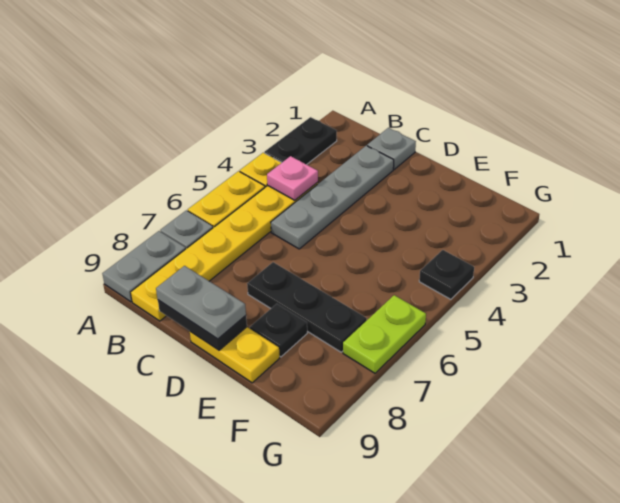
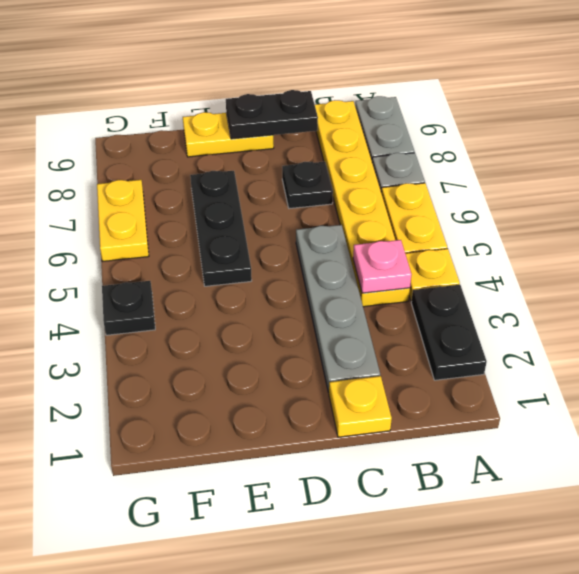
grey plate C1 level 1 -> yellow plate C1 level 1
grey plate C9:D9 level 3 -> none
black plate D7:F7 level 1 -> black plate E5:E7 level 1
black plate E8 level 1 -> black plate C7 level 1
lime plate G6:G7 level 1 -> yellow plate G6:G7 level 1

